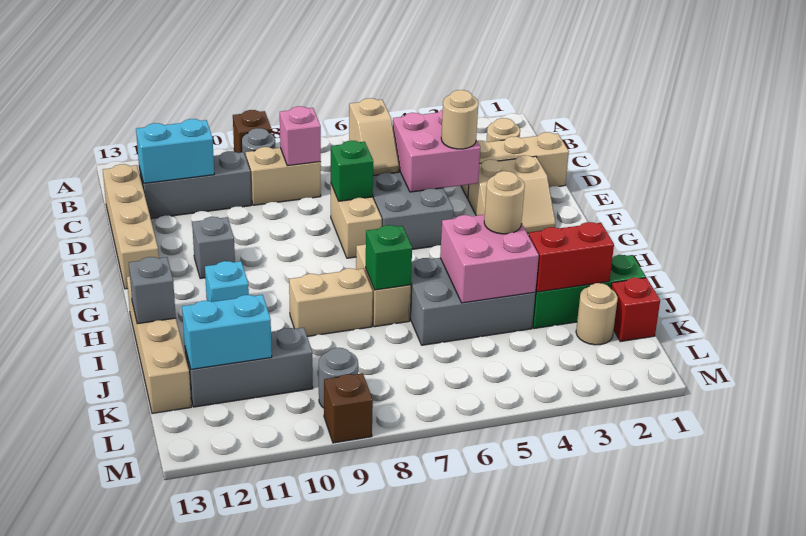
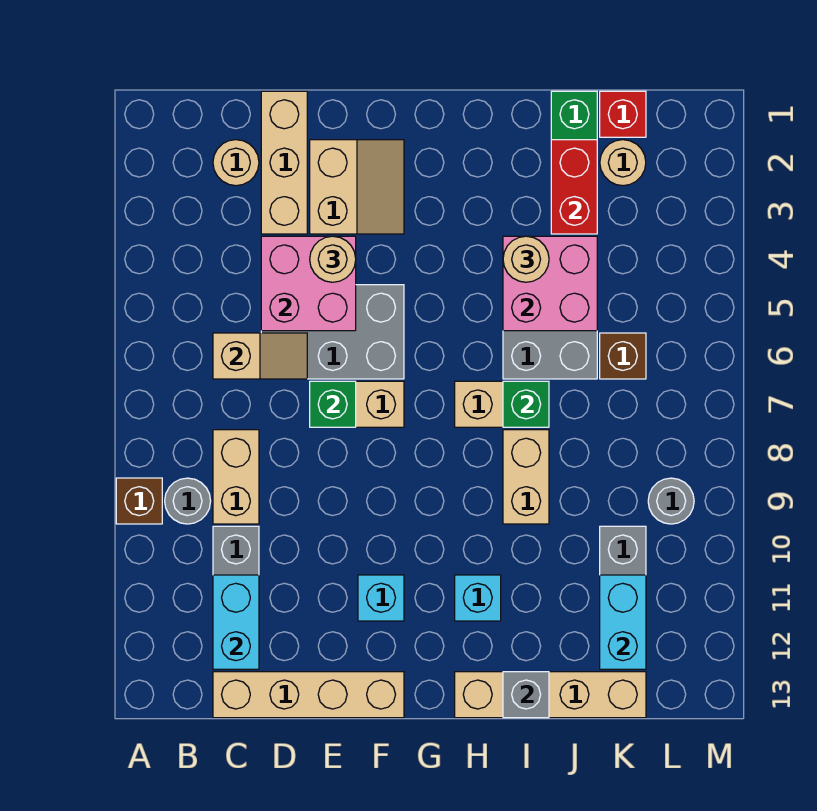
pink brick C8 level 2 -> none
grey brick F11 level 1 -> cyan brick F11 level 1
brown brick M9 level 1 -> brown brick K6 level 1

